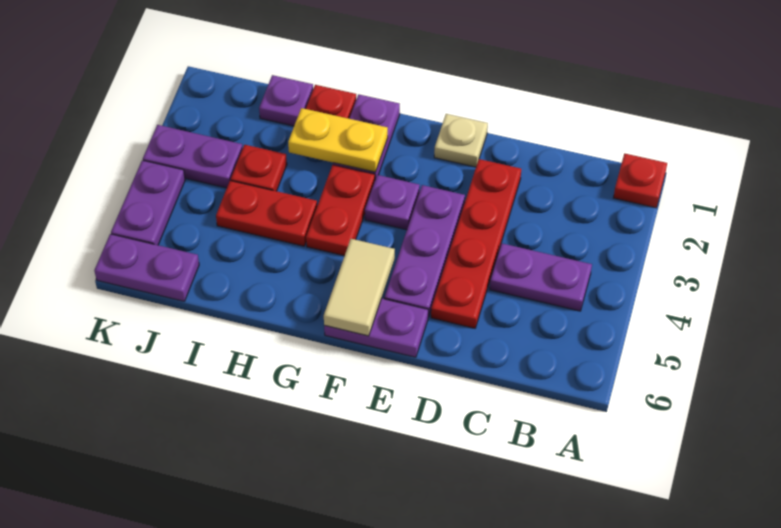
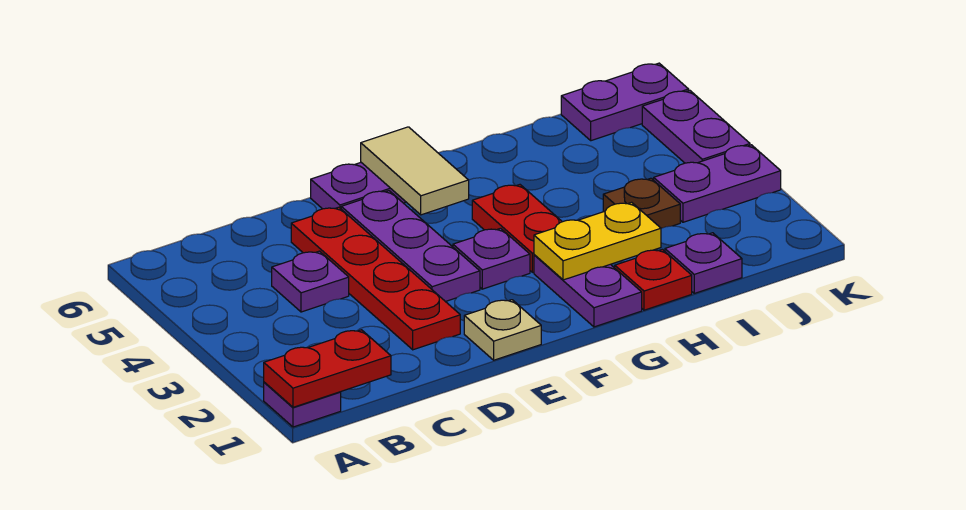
red plate A1 level 1 -> purple plate A1 level 1
purple plate B4:C4 level 1 -> purple plate C4 level 1
red plate H4:I4 level 1 -> red plate A1:B1 level 2
red plate I3 level 1 -> brown plate I3 level 1

